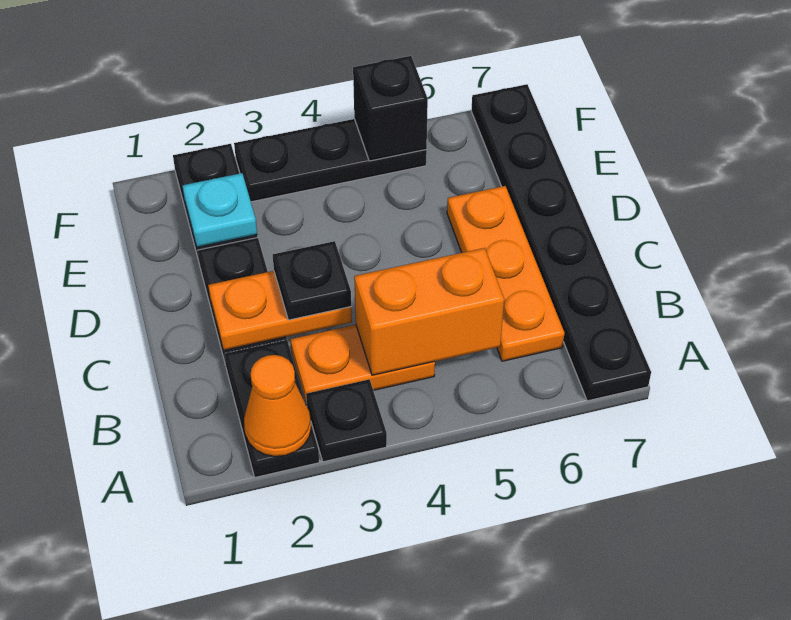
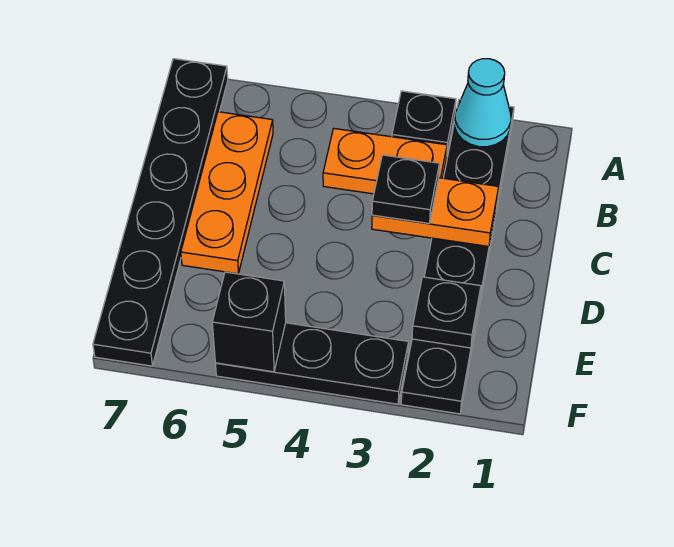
orange cone A2 level 2 -> cyan cone A2 level 2
orange brick B4:B5 level 2 -> none
cyan plate E2 level 2 -> black plate E2 level 2

